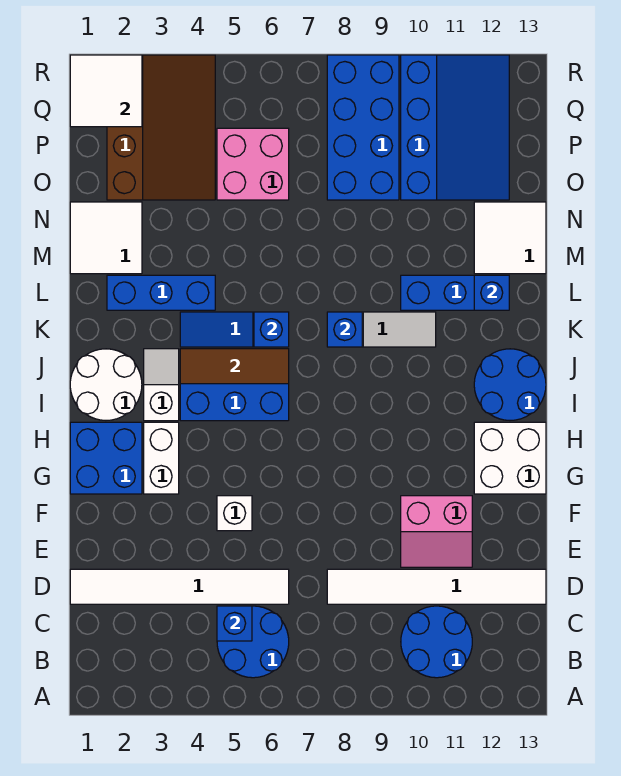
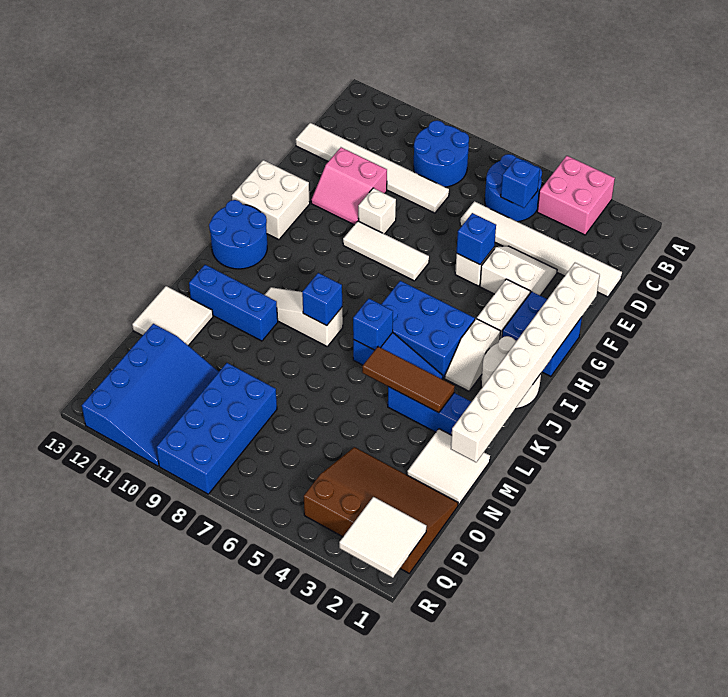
blue round brick B10:C11 level 1 -> blue round brick B8:C9 level 1
none -> white slope E3:F4 level 1 top F
pink slope E10:F11 level 1 top F -> pink slope E10:F11 level 1 top E
none -> white brick F1:M1 level 2
none -> white brick F9 level 1
none -> white tile G7:G9 level 1
brown tile J4:J6 level 2 -> brown tile L3:L5 level 2
blue brick L12 level 2 -> blue brick F5 level 2
brown slope O2:R4 level 1 top 2 -> brown slope O1:Q4 level 1 top Q
pink brick O5:P6 level 1 -> pink brick A3:B4 level 1
blue slope O10:R12 level 1 top 10 -> blue slope O10:R12 level 1 top 12

